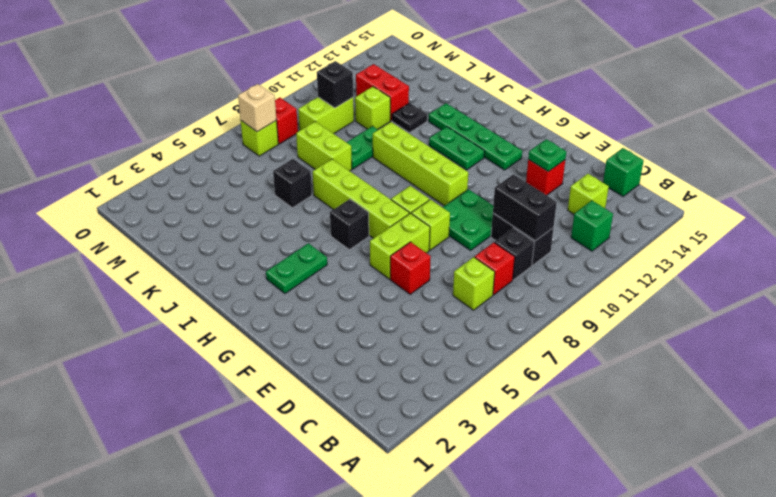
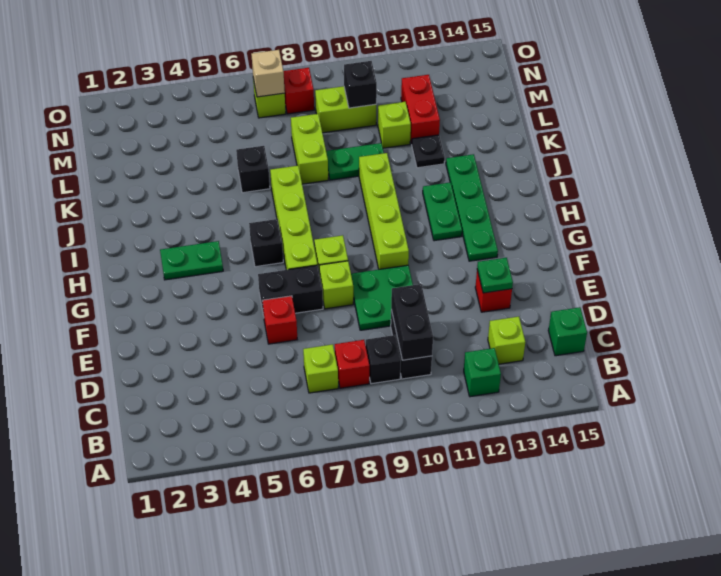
lime brick F6:F7 level 1 -> black brick F6:F7 level 1

